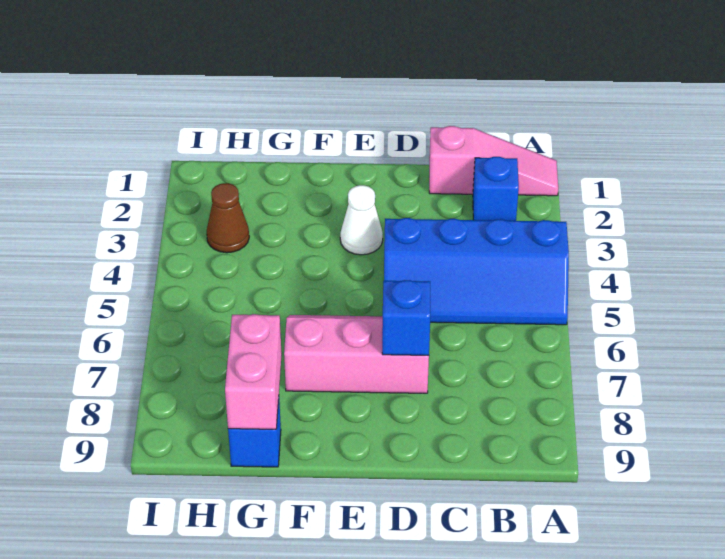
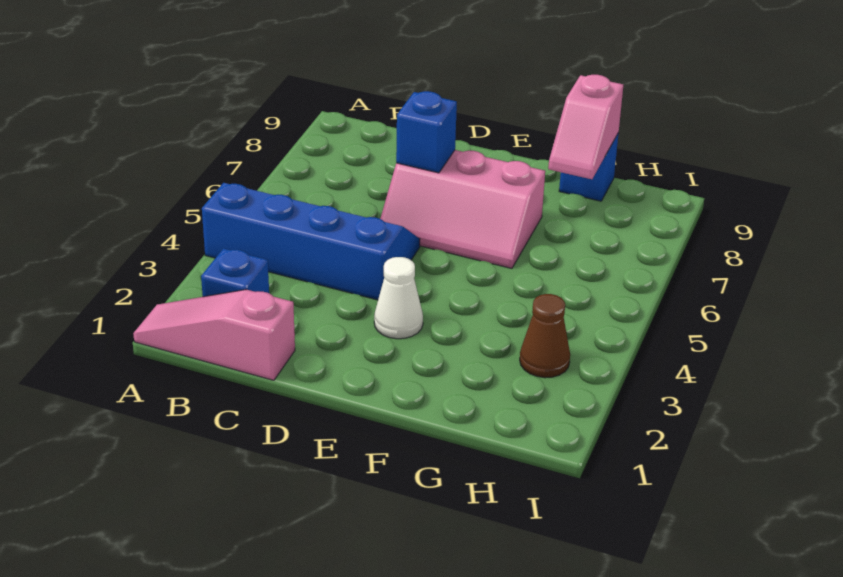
pink brick G8:G9 level 2 -> pink slope G8:G9 level 2 top 9

